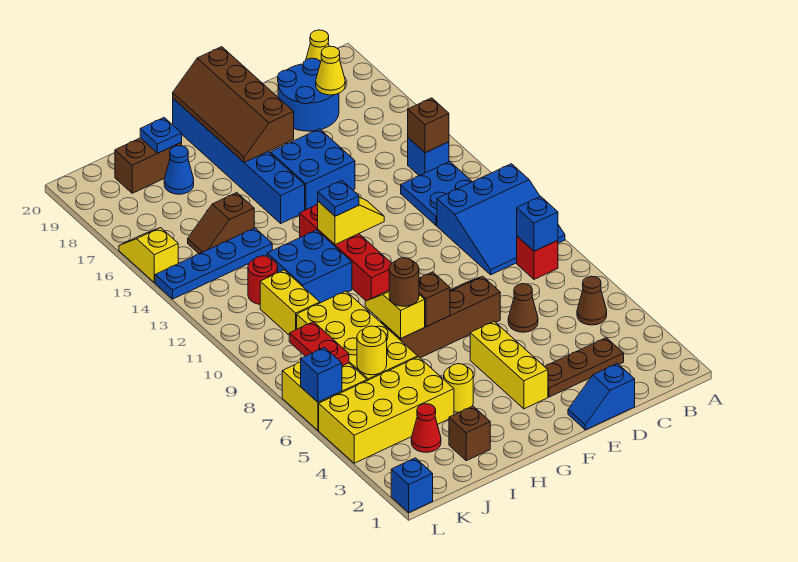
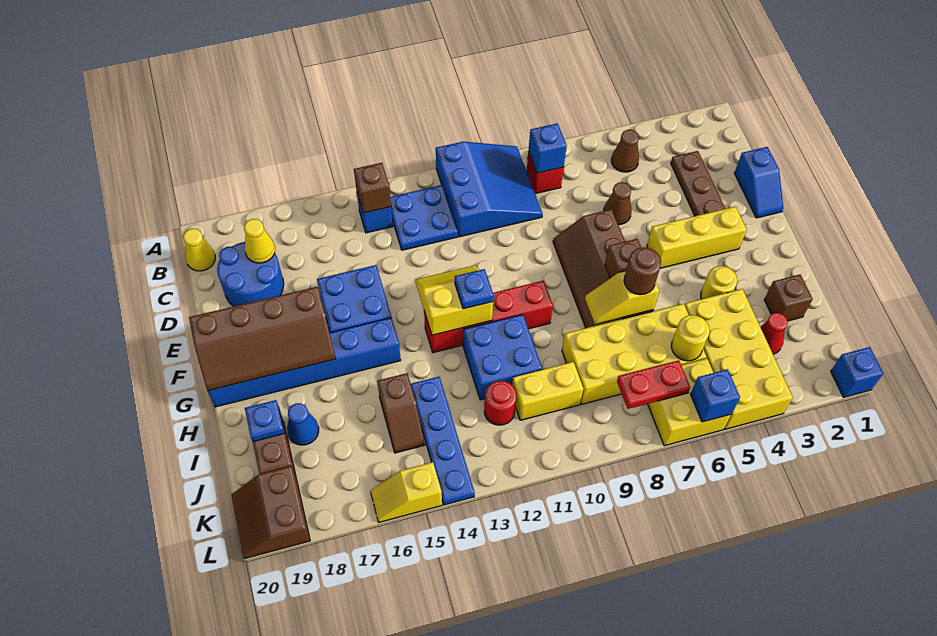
yellow slope F12:G12 level 2 top G -> yellow slope F12:G13 level 2 top G
none -> brown slope K19:L20 level 1 top 19

